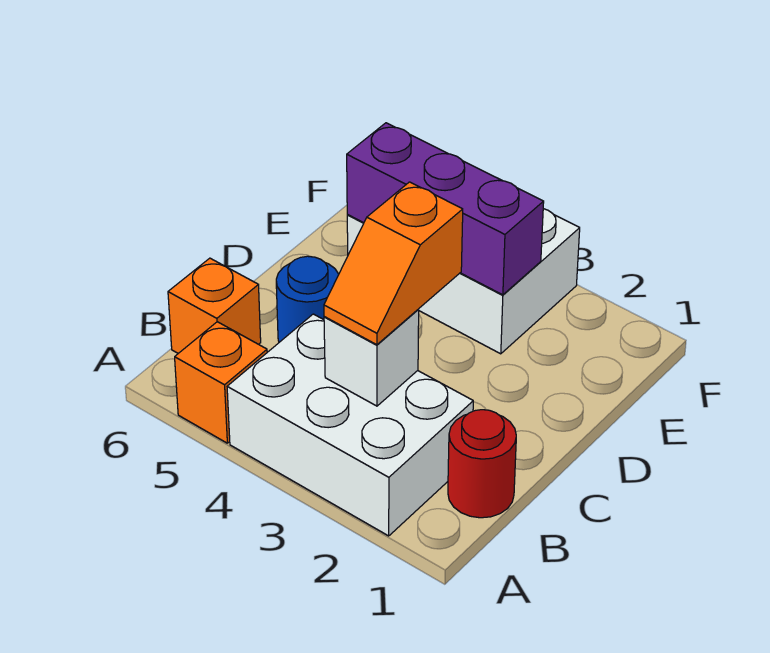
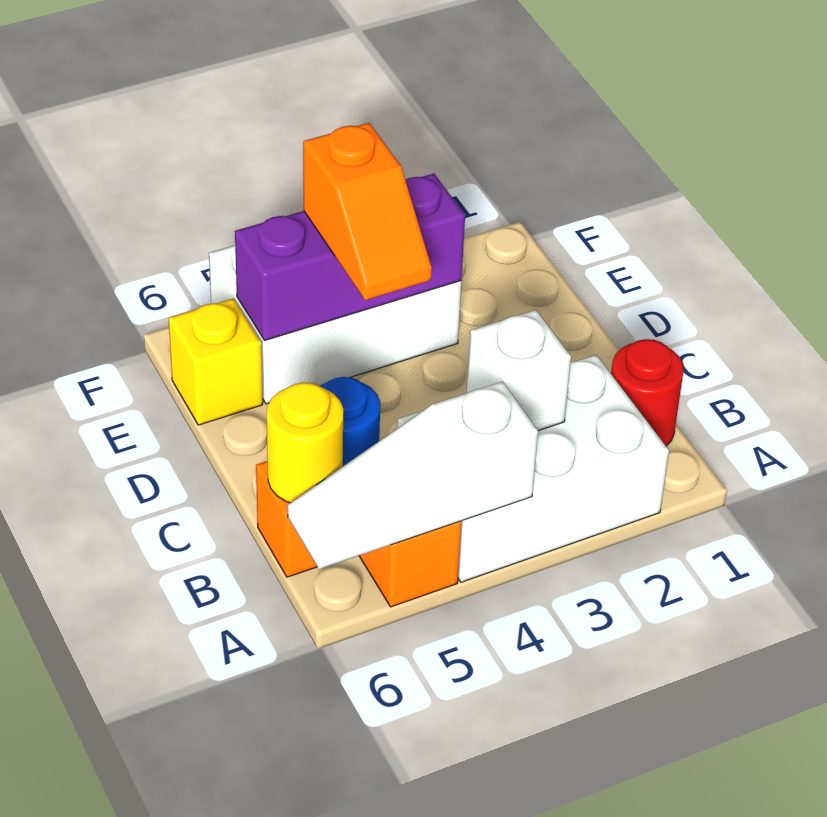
none -> white slope A4:A6 level 2 top 4
orange slope B3:C3 level 3 top C -> orange slope D4:E4 level 3 top E
none -> yellow round brick B6 level 2
none -> yellow brick E6 level 1

